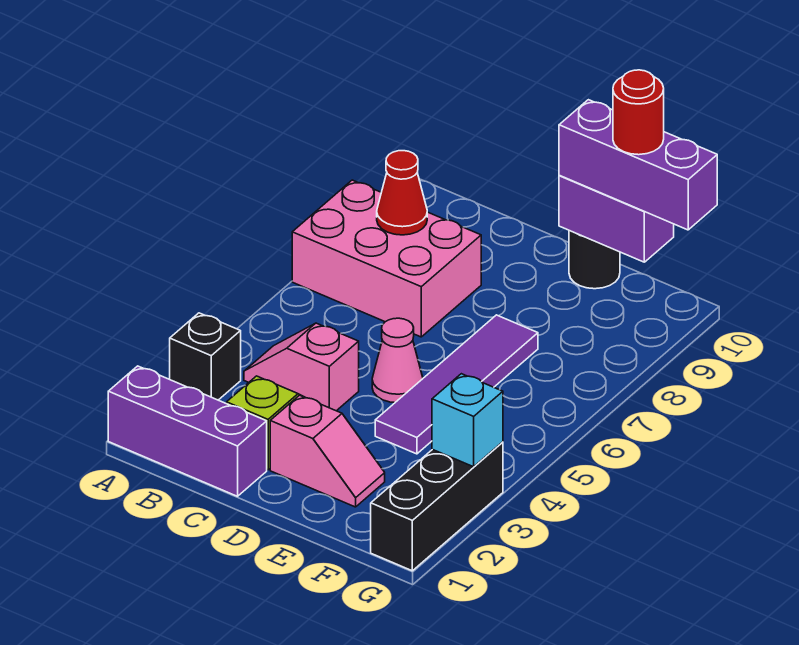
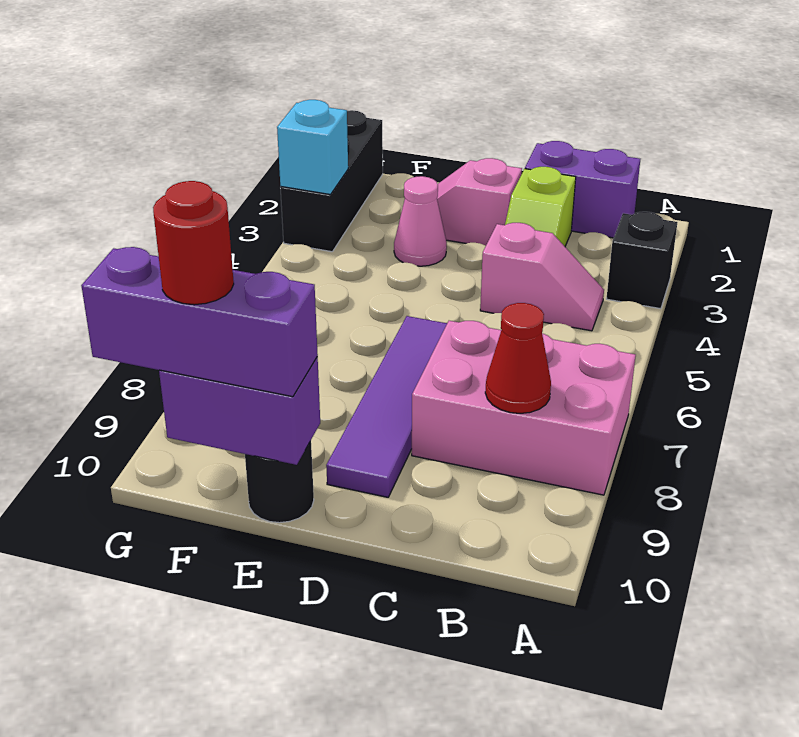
purple brick A1:C1 level 1 -> purple brick B1:C1 level 1
pink cone D5 level 1 -> pink cone E3 level 1
purple tile E4:E7 level 1 -> purple tile D6:D9 level 1

